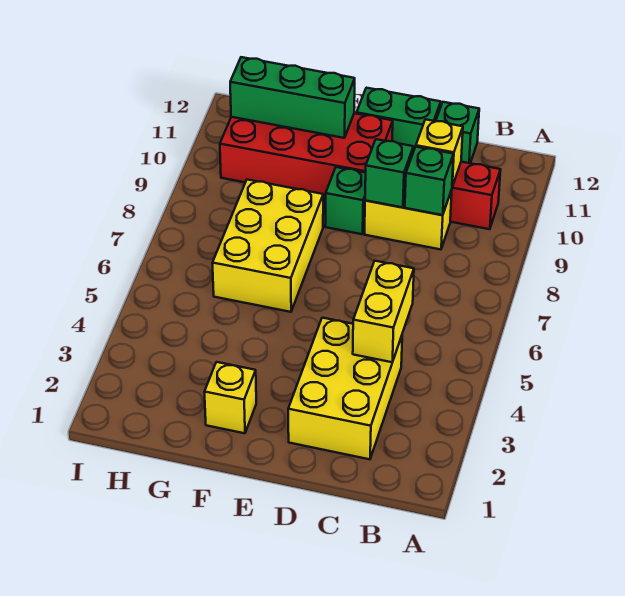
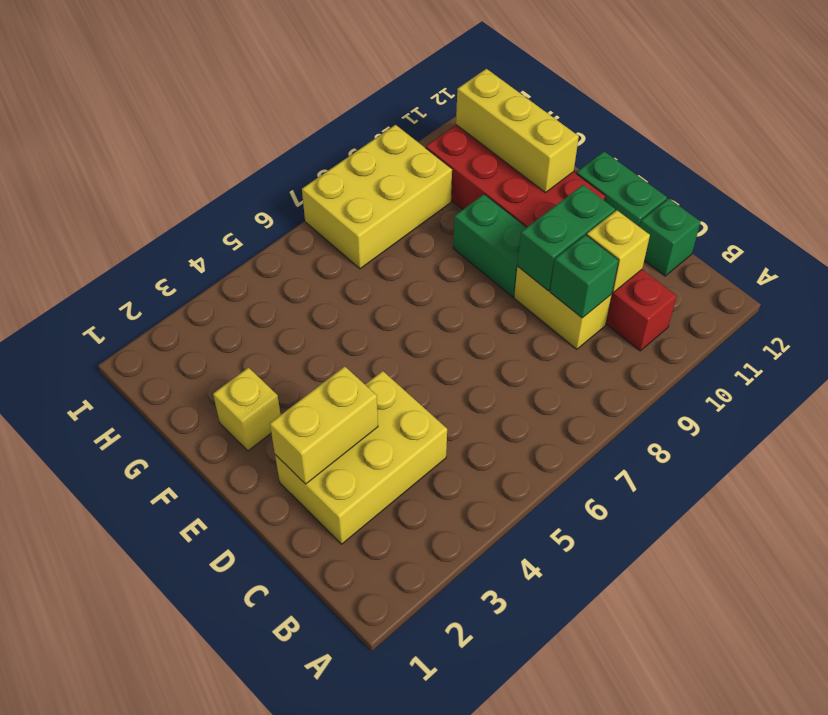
yellow brick C4:C5 level 2 -> yellow brick D2:D3 level 2
green brick D9 level 2 -> green brick D9:D10 level 2
green brick E9 level 1 -> green brick E9:F9 level 1
yellow brick F6:G8 level 1 -> yellow brick H7:I9 level 1
green brick F11:H11 level 2 -> yellow brick F11:H11 level 2

